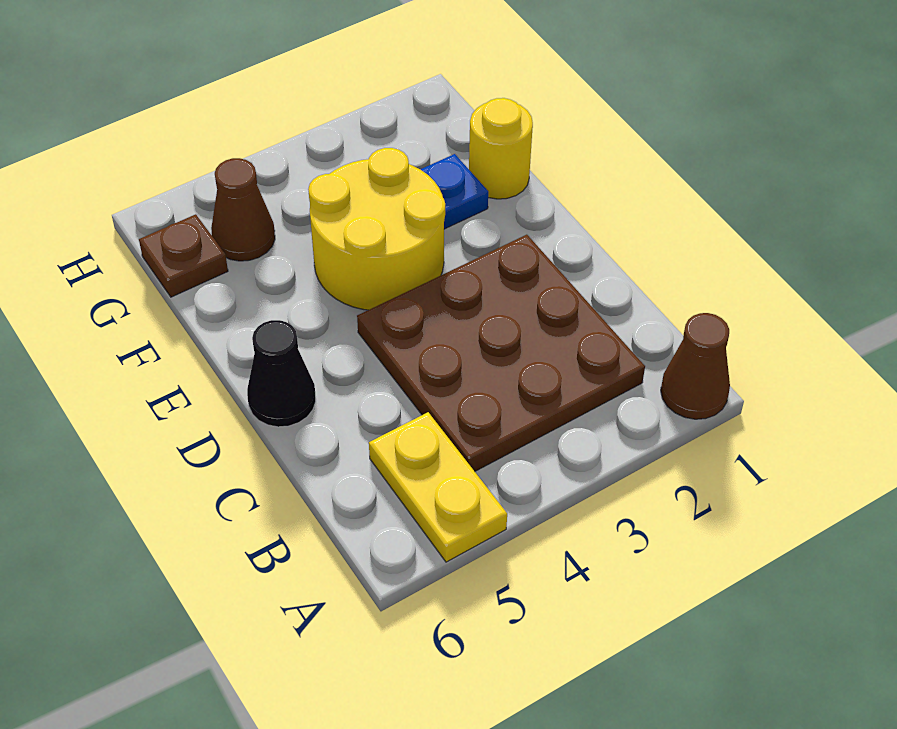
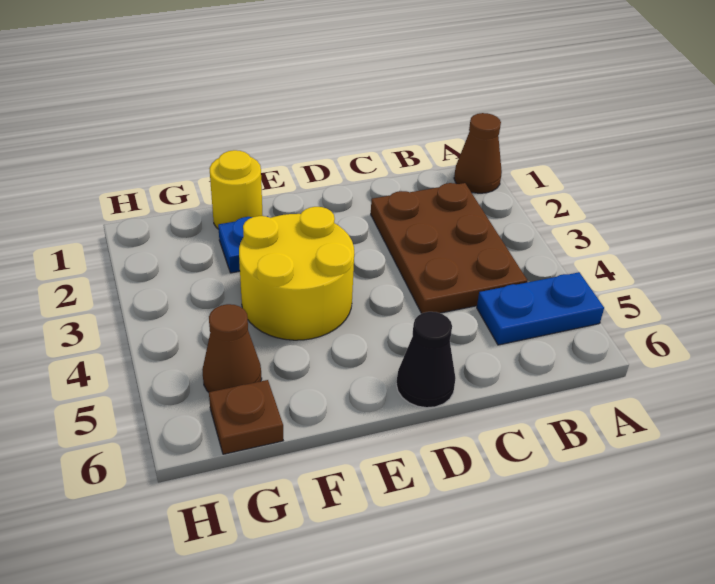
yellow plate A5:B5 level 1 -> blue plate A5:B5 level 1
brown plate B2:D4 level 1 -> brown plate B2:C4 level 1

